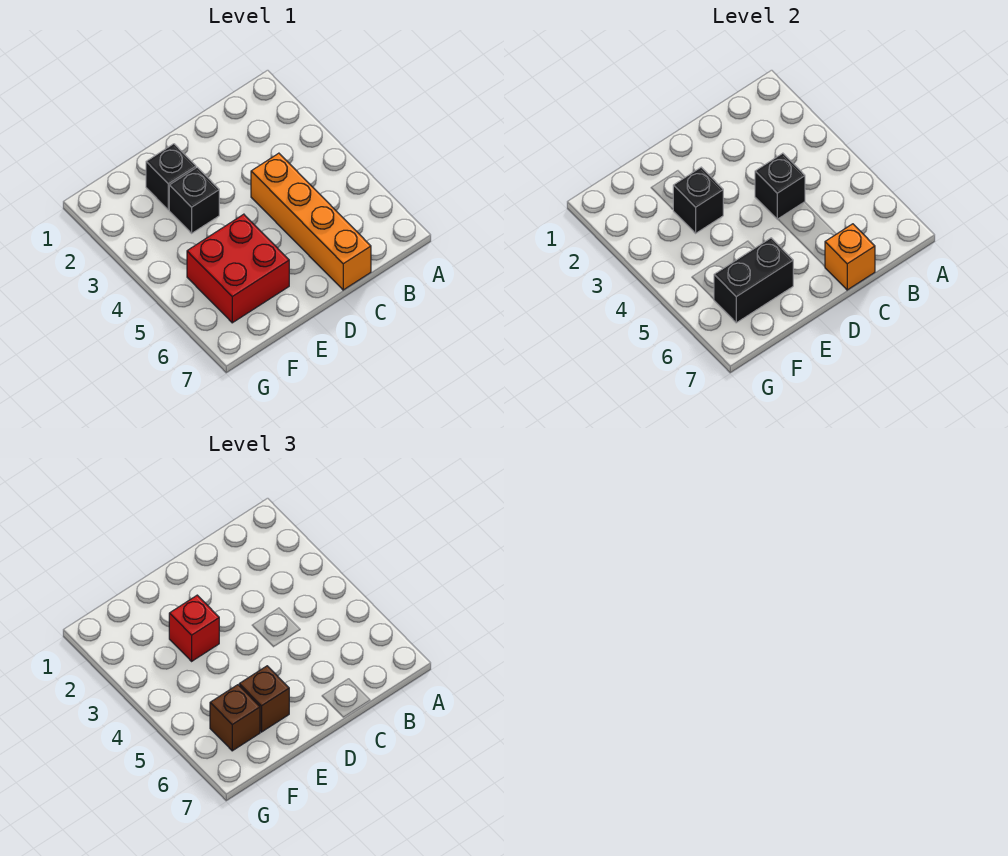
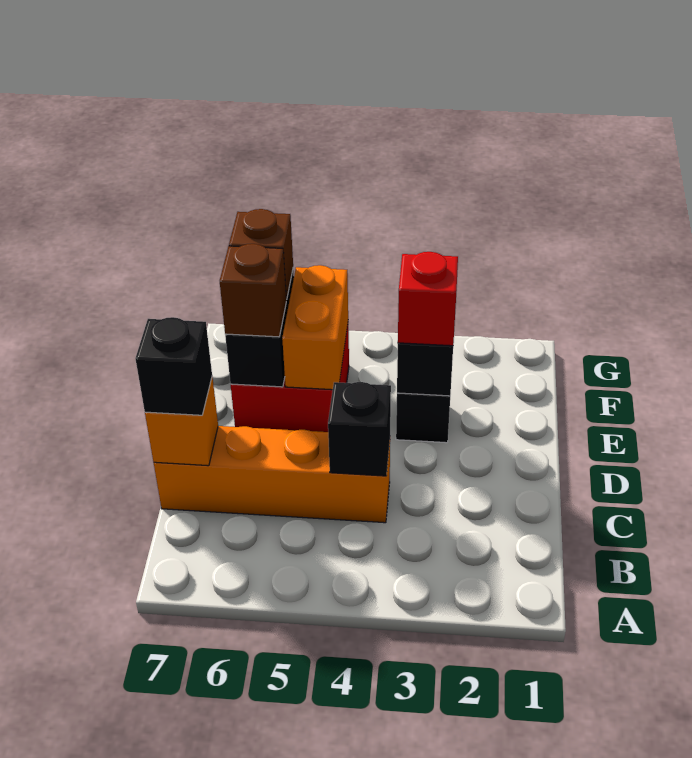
black brick E2 level 1 -> black brick C7 level 3
none -> orange brick E5:F5 level 2

